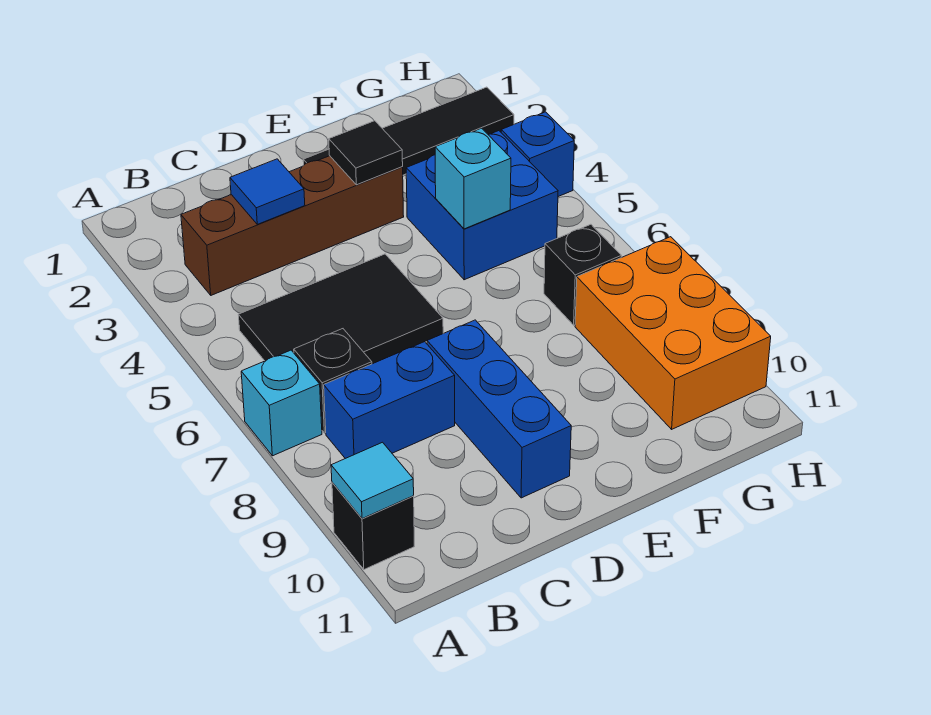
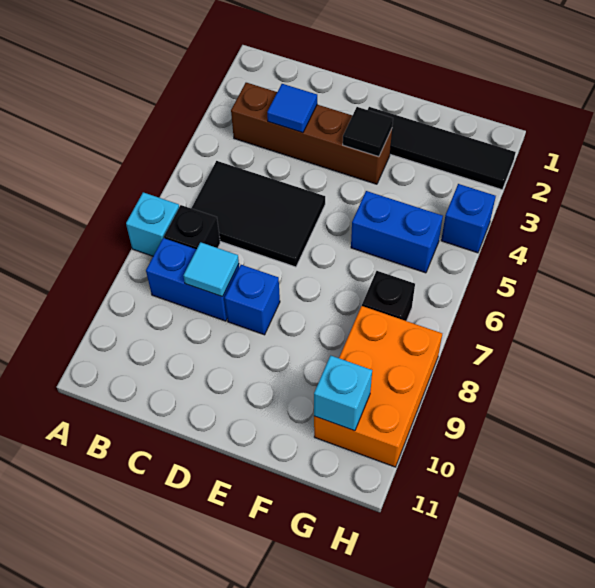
black brick A10 level 1 -> none
cyan tile A10 level 2 -> cyan tile C8 level 2
blue brick D8:D10 level 1 -> blue brick D8 level 1
blue brick F4:G5 level 1 -> blue brick F5:G5 level 1
cyan brick F5 level 2 -> cyan brick G10 level 2

